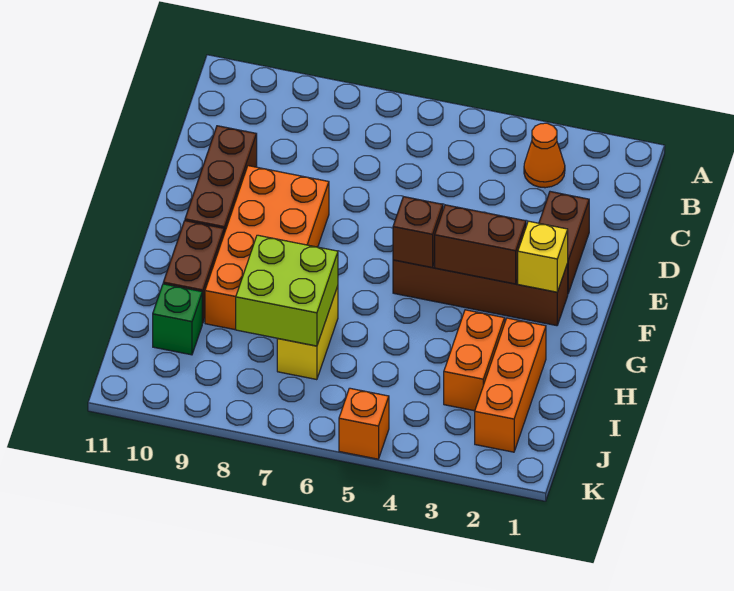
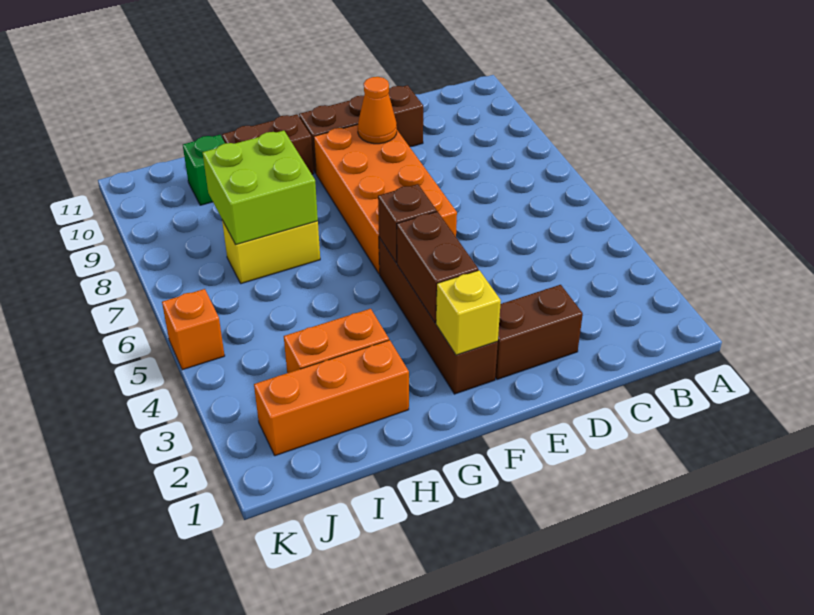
orange cone B3 level 1 -> orange cone E9 level 2
orange brick E8:H9 level 1 -> orange brick E6:F9 level 1

